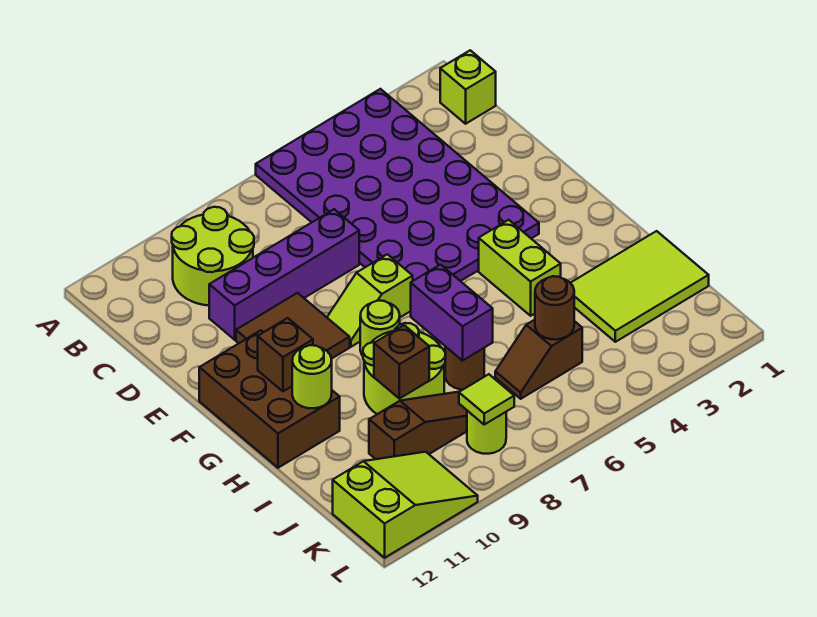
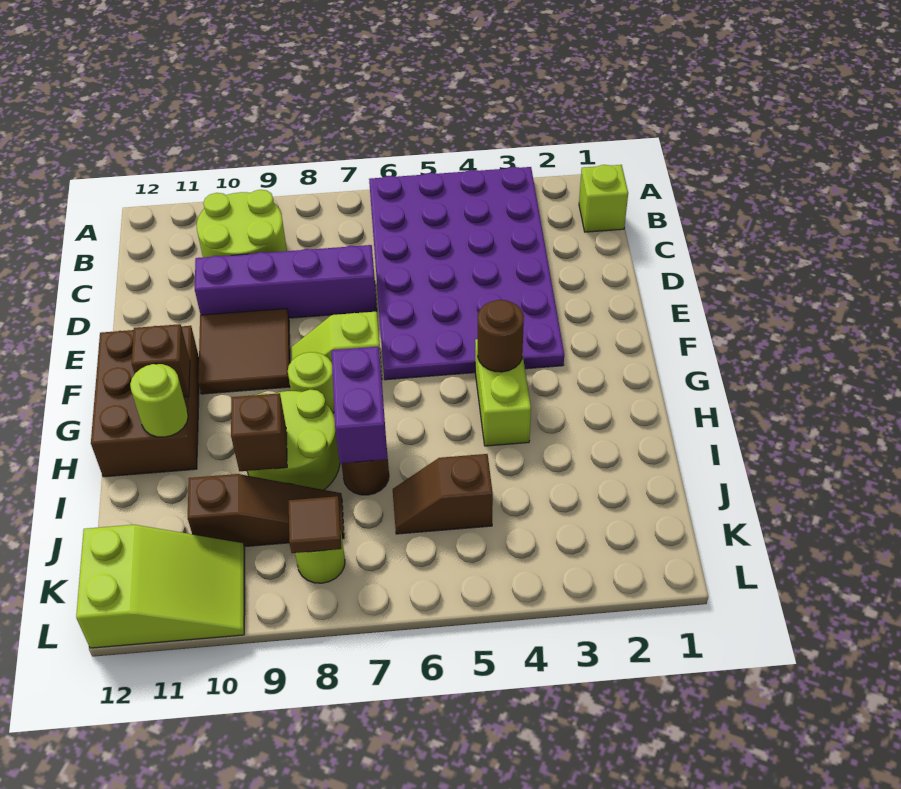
lime tile I1:J3 level 1 -> none
brown round brick J5 level 2 -> brown round brick G4 level 2
lime tile K8 level 2 -> brown tile K8 level 2

